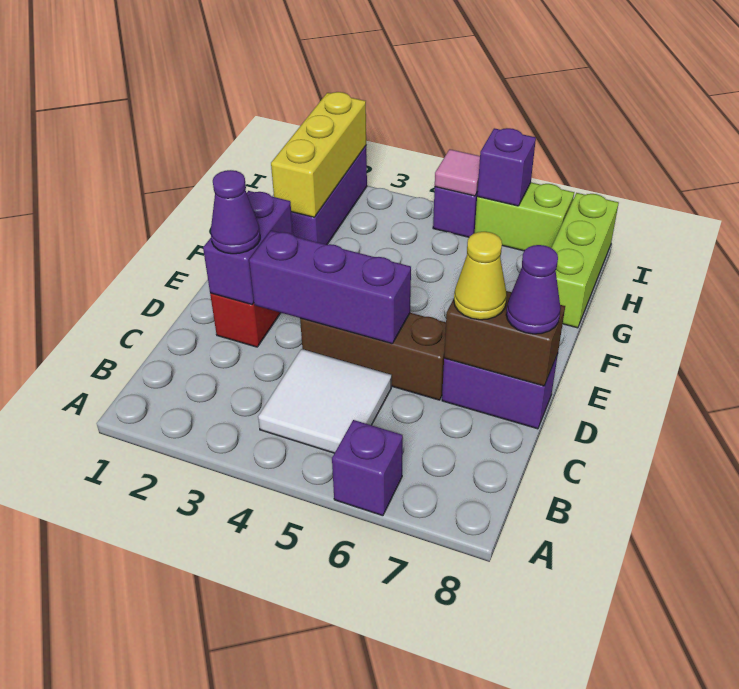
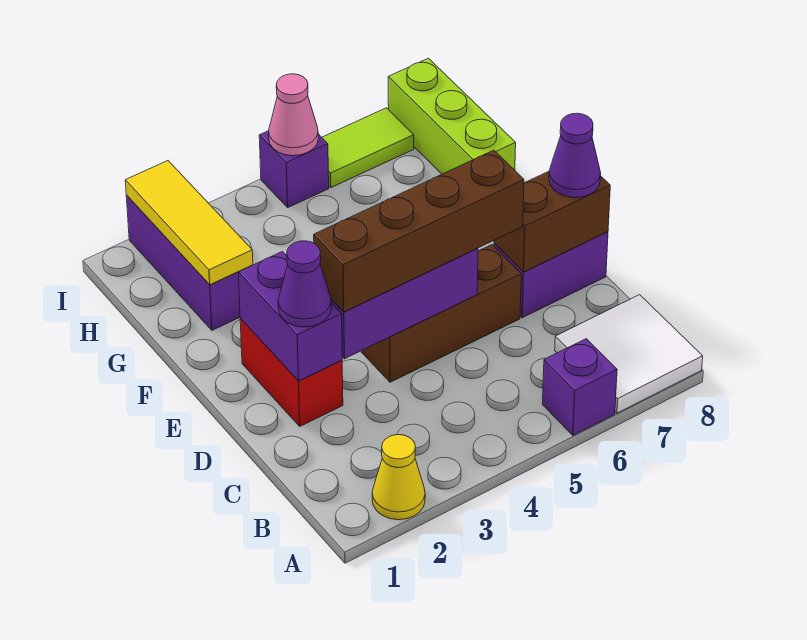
white tile B4:C5 level 1 -> white tile A7:B8 level 1
none -> brown brick D3:D6 level 3
yellow cone D7 level 3 -> yellow cone A2 level 1
yellow brick G2:I2 level 2 -> yellow tile G2:I2 level 2
pink tile I5 level 2 -> pink cone I5 level 2
lime brick I6:I7 level 1 -> lime tile I6:I7 level 1
purple brick I6 level 2 -> none

